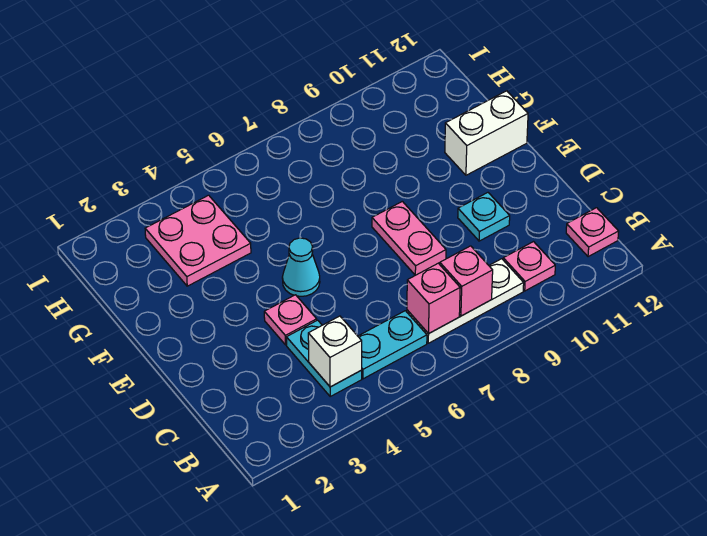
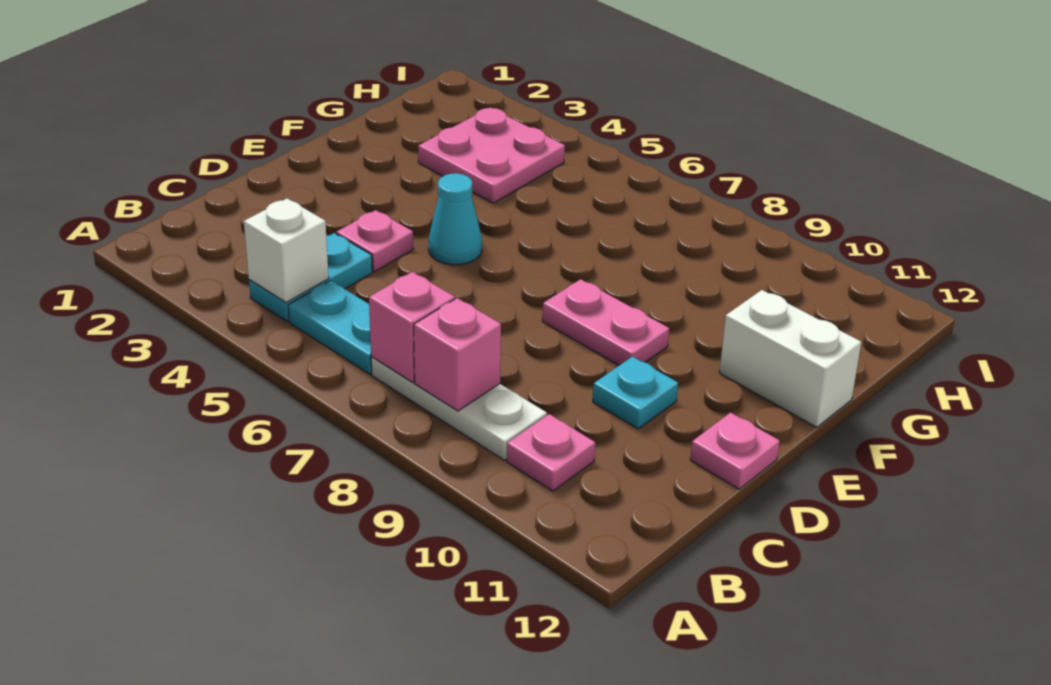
pink plate B12 level 1 -> pink plate D12 level 1
pink plate D8:E8 level 1 -> pink plate E8:E9 level 1

